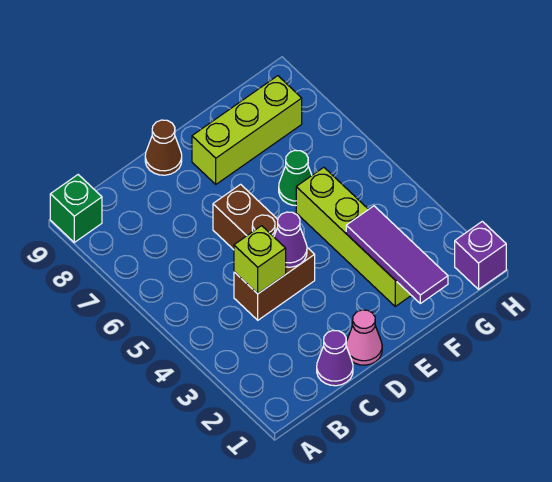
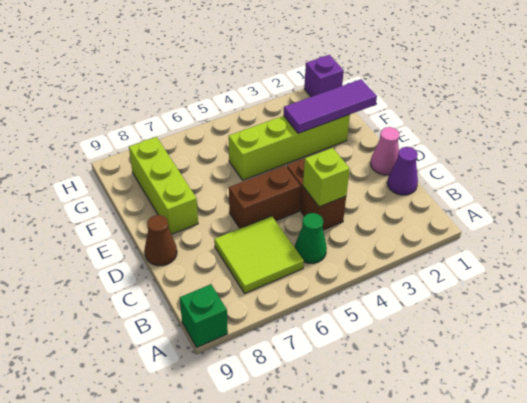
none -> lime tile B6:C7 level 1
purple cone D4 level 2 -> none
green cone F6 level 1 -> green cone B5 level 1

